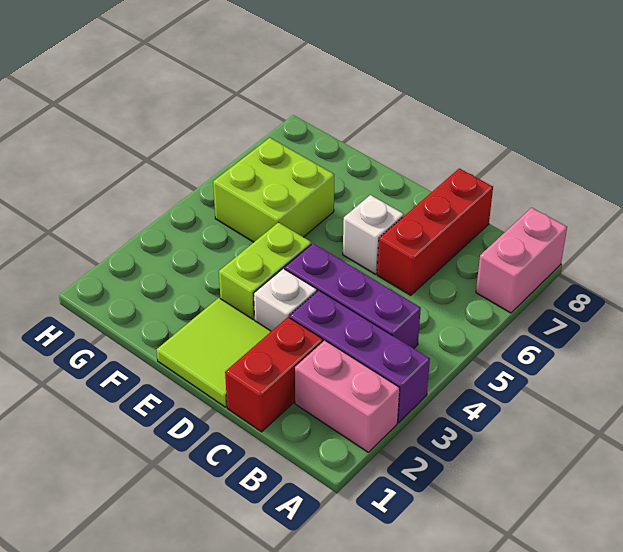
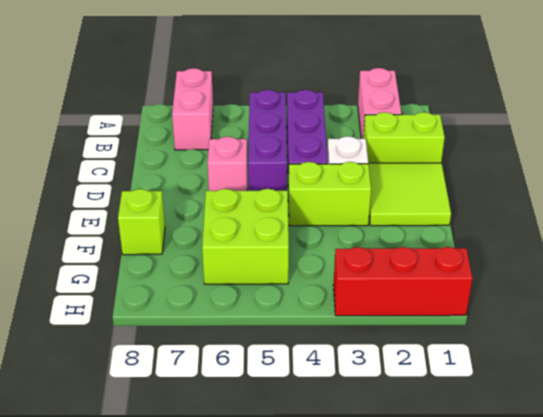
purple brick A3:C3 level 1 -> purple brick B5:D5 level 1
pink brick A7:A8 level 1 -> pink brick A7:B7 level 1
red brick C1:C2 level 1 -> lime brick C1:C2 level 1
red brick C6:C8 level 1 -> red brick H1:H3 level 1
white brick D6 level 1 -> pink brick D6 level 1
none -> lime brick F8 level 1

